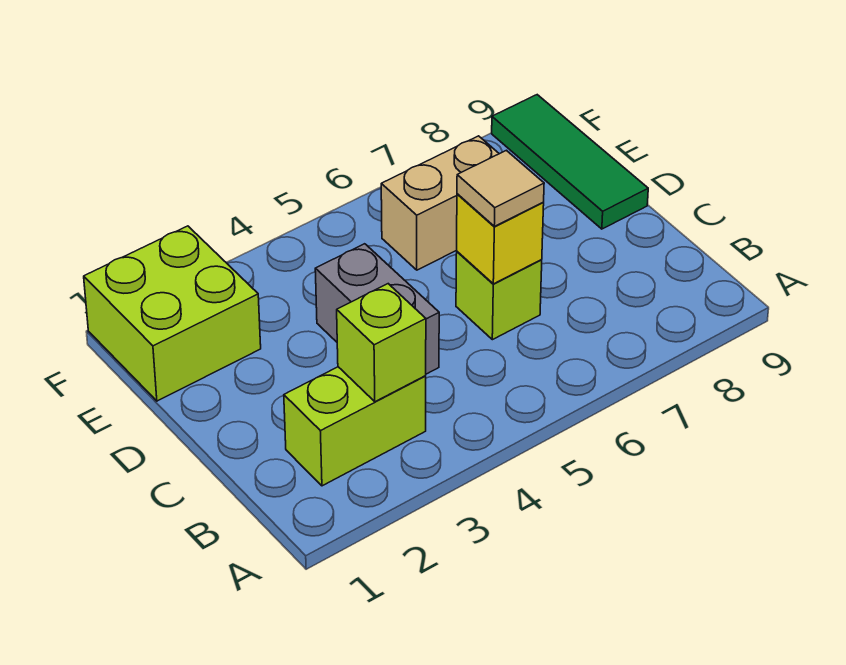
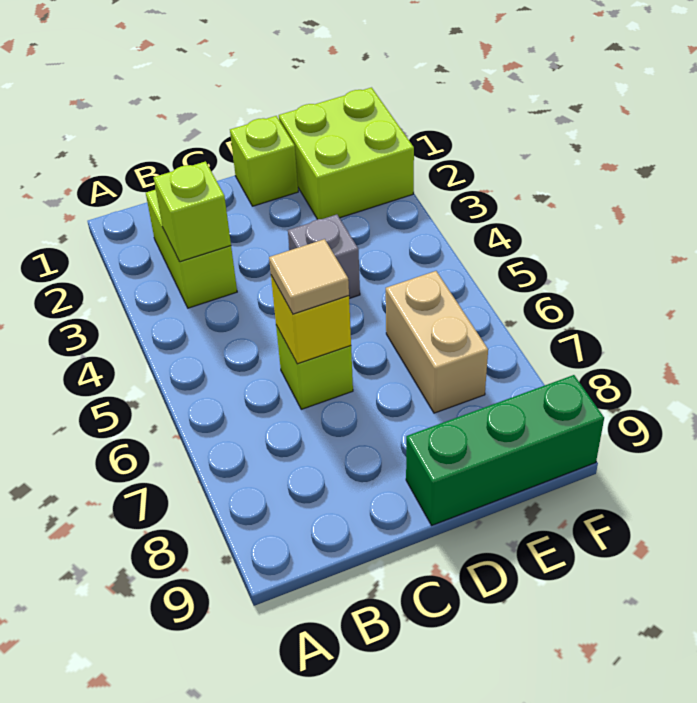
grey brick C4:D4 level 1 -> grey brick D4 level 1
none -> lime brick D1 level 1
green tile D9:F9 level 1 -> green brick D9:F9 level 1

